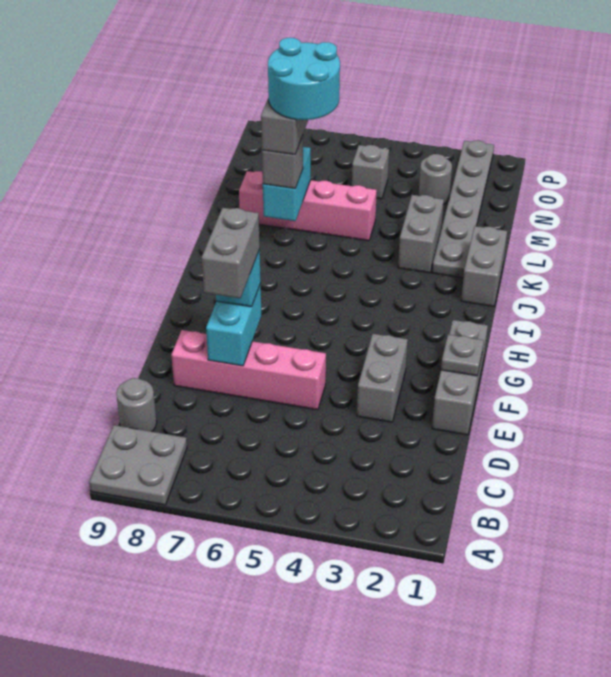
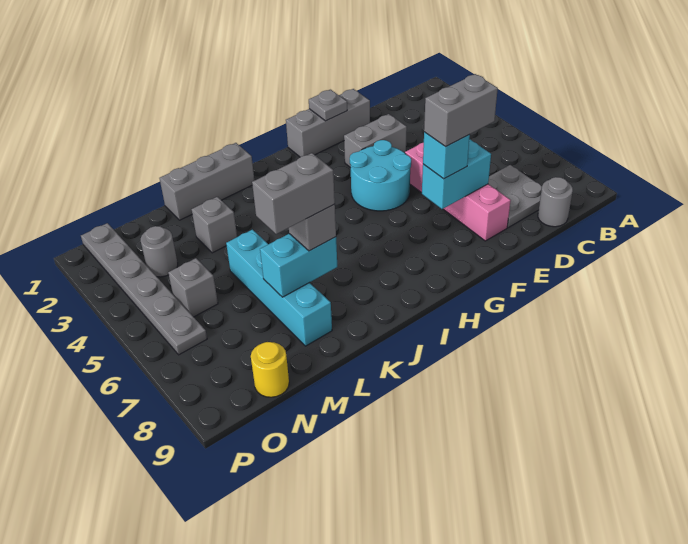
grey plate A8:B9 level 1 -> grey plate C7:D8 level 1
grey brick J1:K1 level 1 -> grey brick J1:L1 level 1
grey plate K2:P2 level 1 -> grey plate O1:O6 level 1
grey brick K3:L3 level 1 -> grey brick L3 level 1
cyan round brick K6:L7 level 5 -> cyan round brick F4:G5 level 1
pink brick L5:L8 level 1 -> cyan brick L5:L8 level 1
none -> yellow round brick N9 level 1

